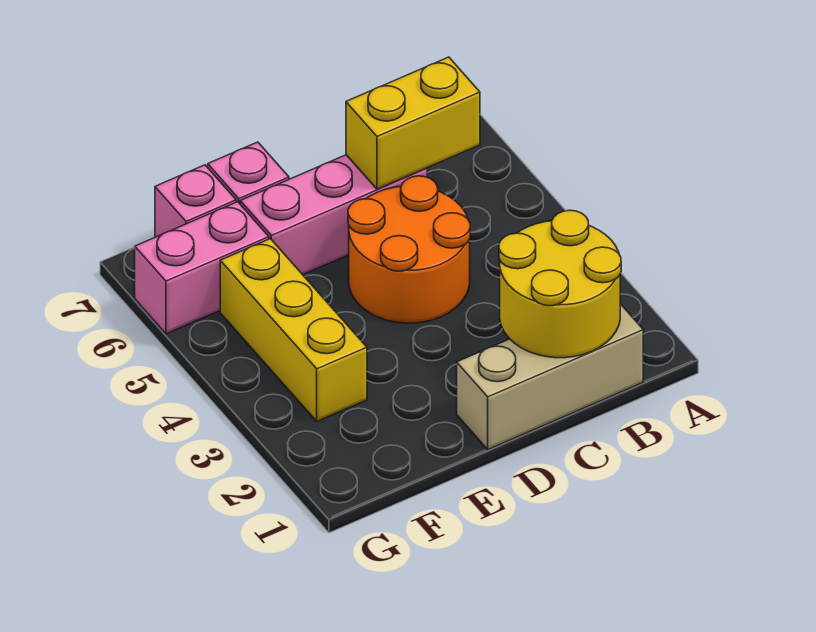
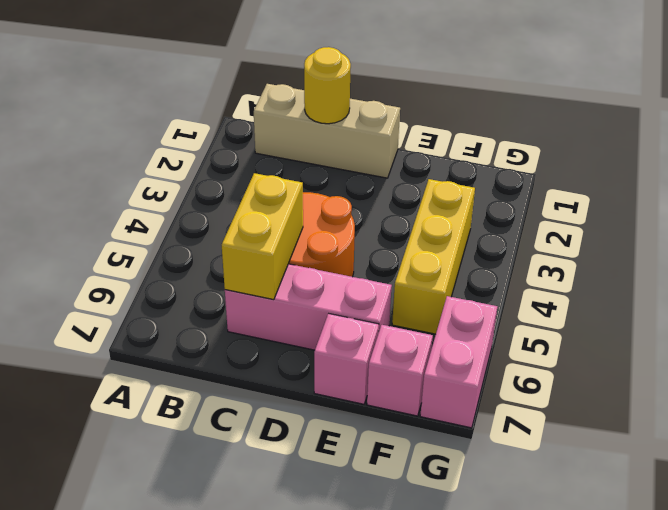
yellow round brick B1:C2 level 2 -> yellow round brick C1 level 2
yellow brick B6:C6 level 2 -> yellow brick C5:C6 level 2
pink brick F6:G6 level 1 -> pink brick G6:G7 level 1

